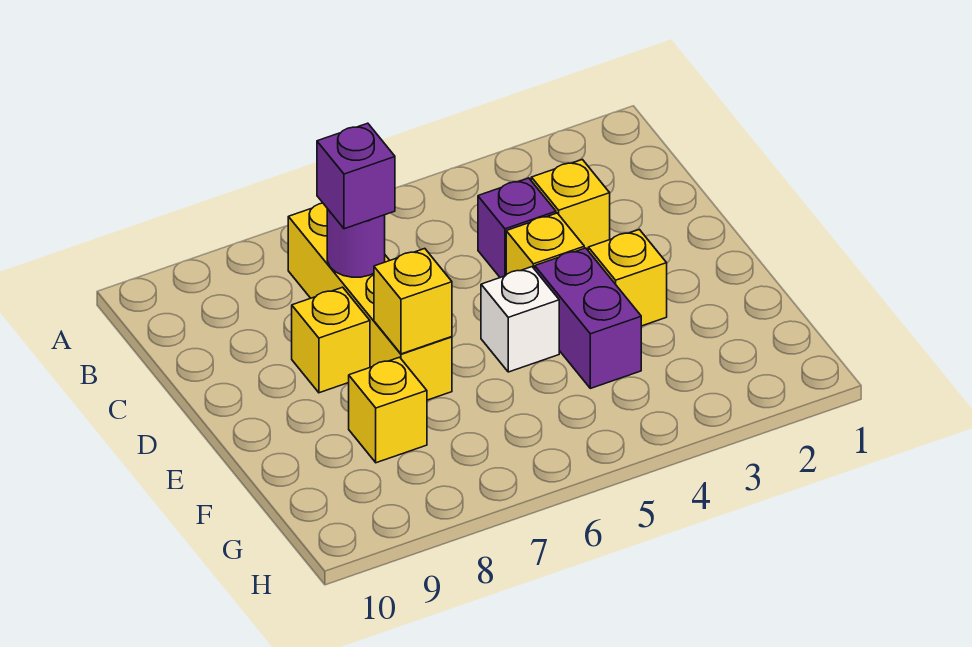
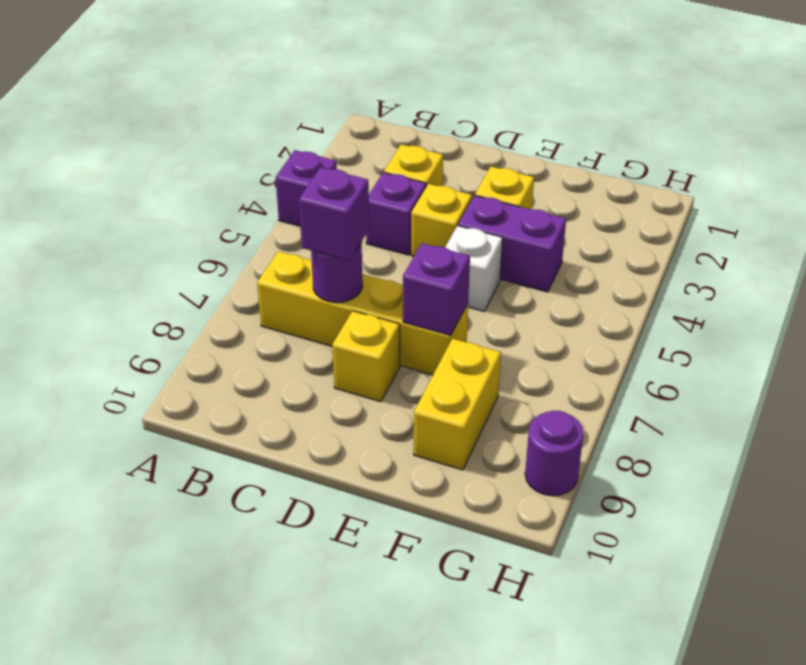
none -> purple brick A4 level 1
yellow brick E7 level 2 -> purple brick E7 level 2
yellow brick F8 level 1 -> yellow brick F8:F9 level 1
none -> purple round brick H9 level 1

